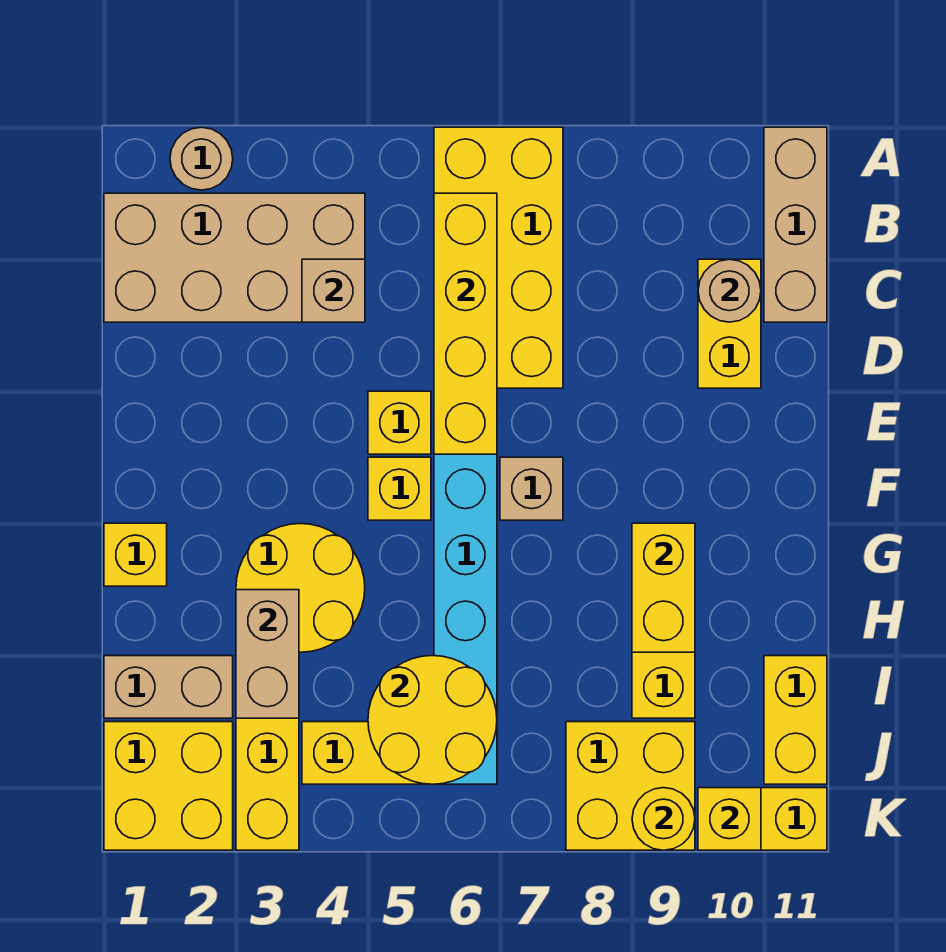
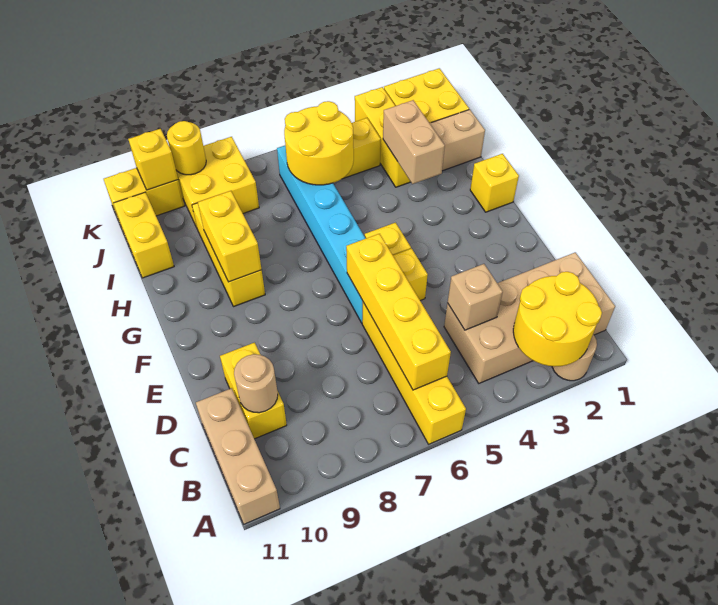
yellow brick A6:D7 level 1 -> yellow brick A6:D6 level 1
tan brick F7 level 1 -> none
yellow round brick G3:H4 level 1 -> yellow round brick A2:B3 level 2

